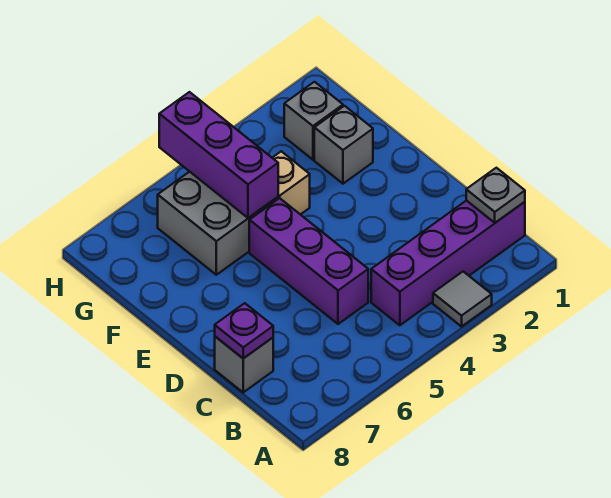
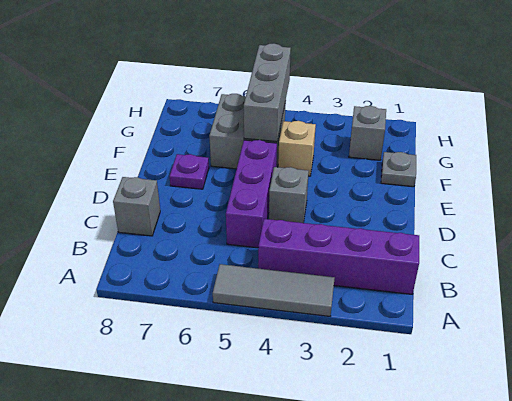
grey tile A3 level 1 -> grey tile A3:A5 level 1
grey plate B1 level 2 -> grey plate F1 level 1
purple plate C8 level 2 -> purple plate E7 level 1
grey brick F2 level 1 -> grey brick D4 level 1
purple brick F5:H5 level 2 -> grey brick F5:H5 level 2

